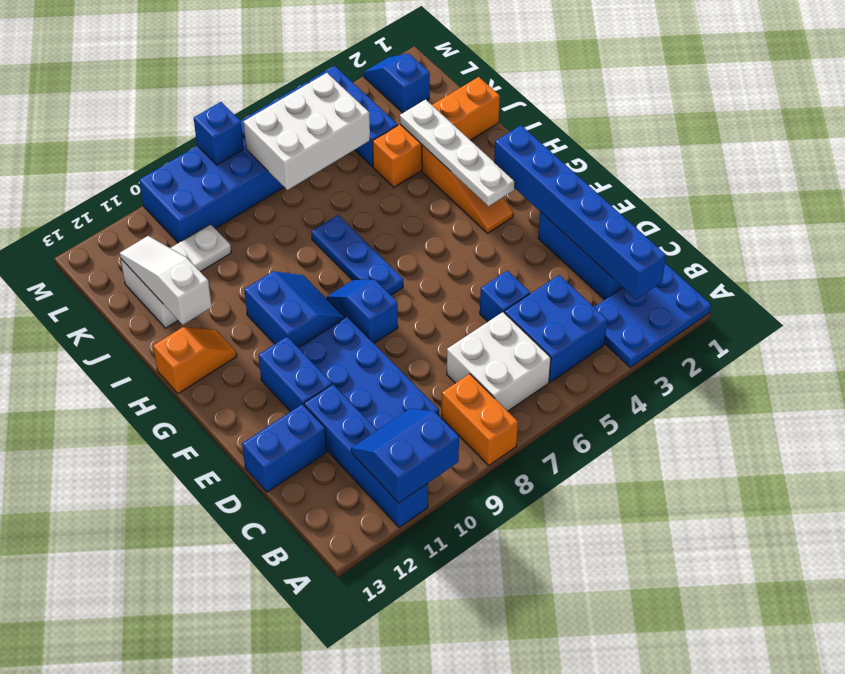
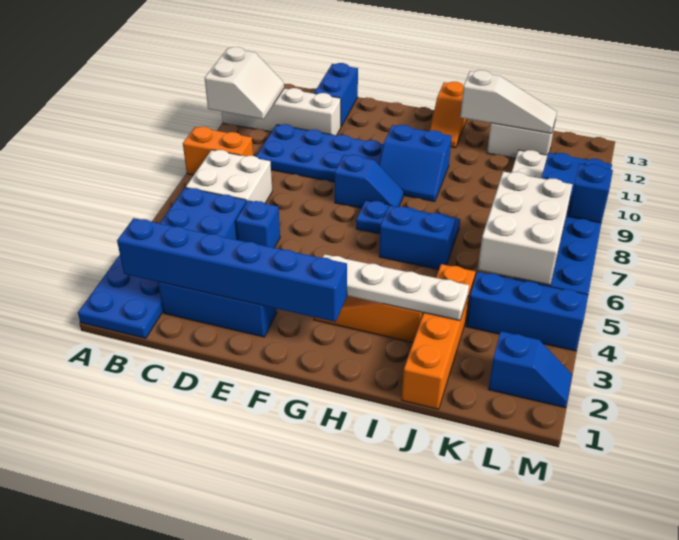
blue slope A10:B11 level 2 top A -> white slope A10:B11 level 2 top A
blue brick A11:D11 level 1 -> white brick A11:D11 level 1
blue brick E11:F11 level 1 -> blue brick H6:I6 level 1

